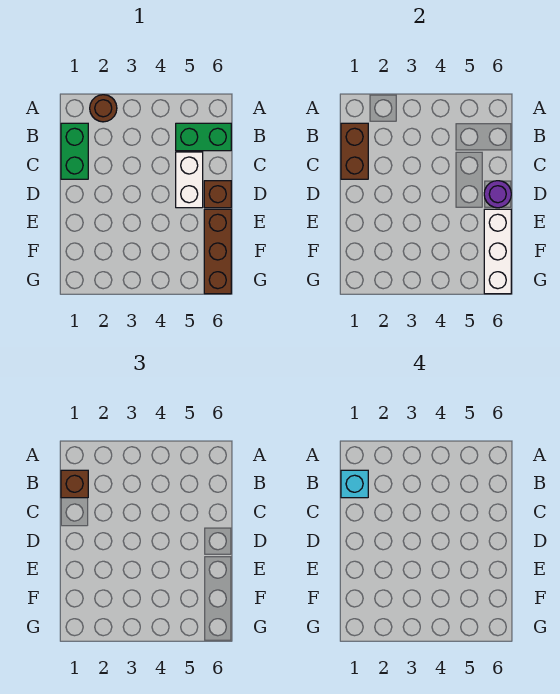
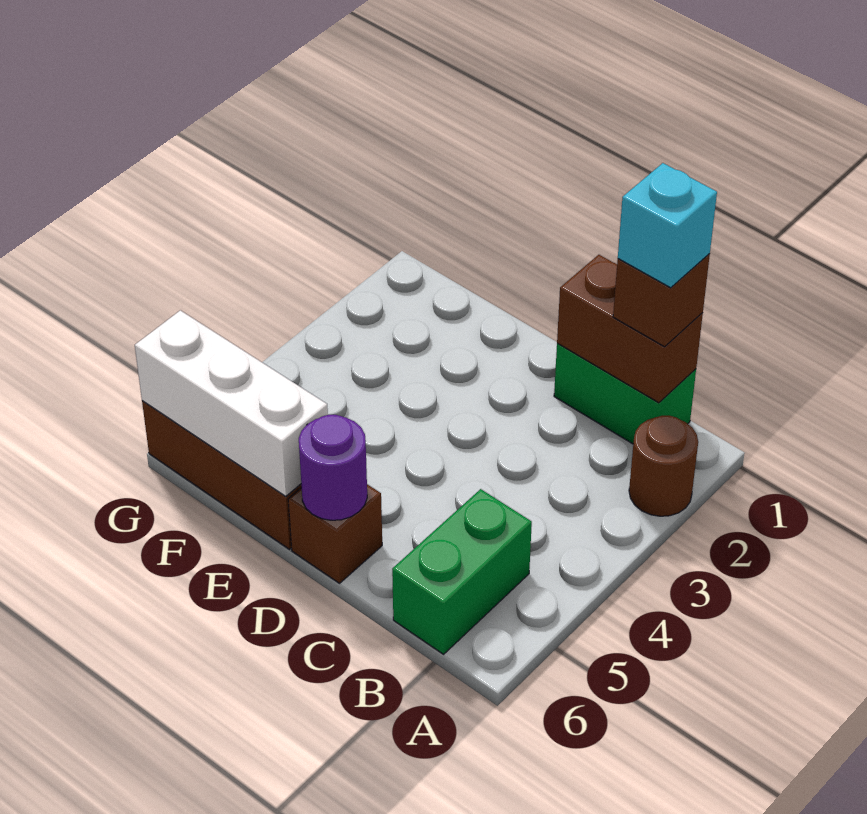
white brick C5:D5 level 1 -> none

